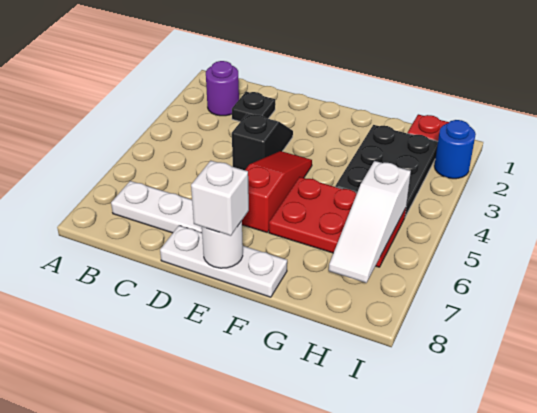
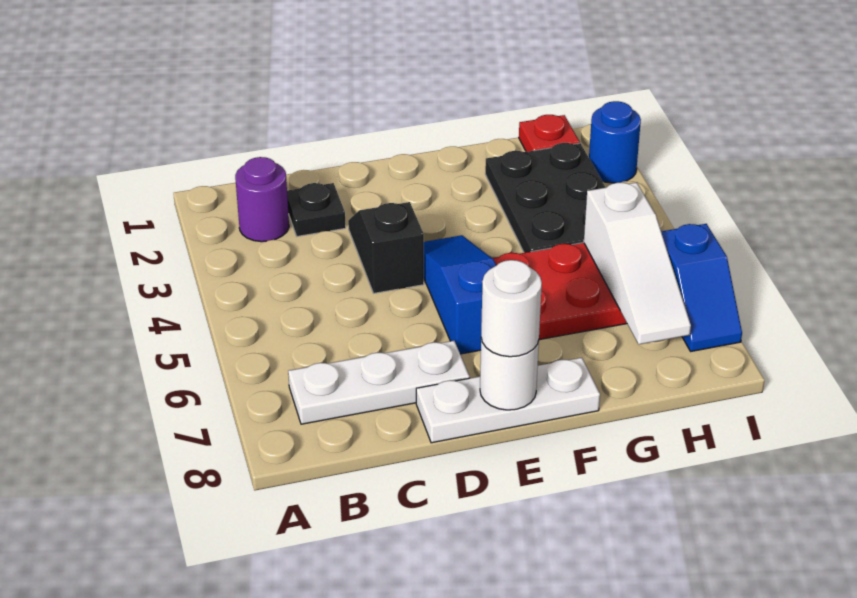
red slope E4:E6 level 1 top 6 -> blue slope E4:E6 level 1 top 6
white brick E8 level 3 -> white round brick E8 level 3
none -> blue slope I6:I7 level 1 top 6

